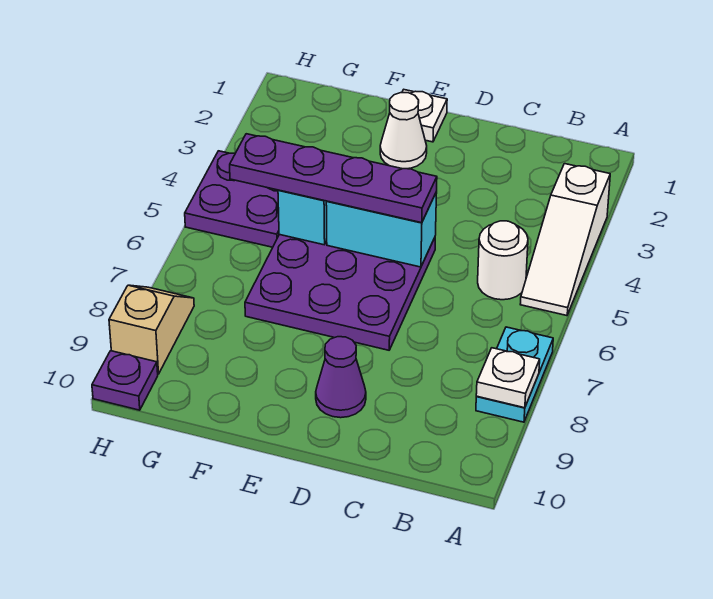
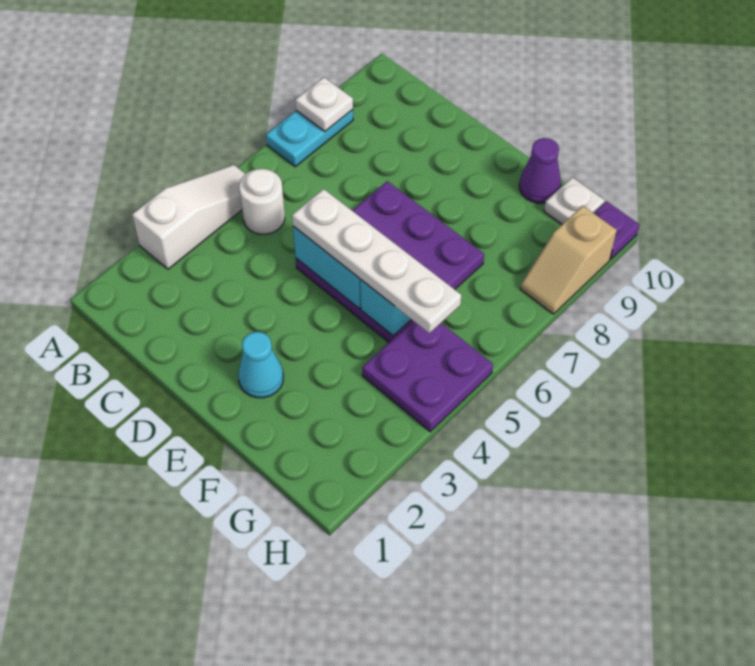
purple plate D5:G5 level 3 -> white plate D5:G5 level 3
purple cone D9 level 1 -> purple cone F10 level 1
white plate E1 level 1 -> white plate G10 level 1
white cone E2 level 1 -> cyan cone E2 level 1

